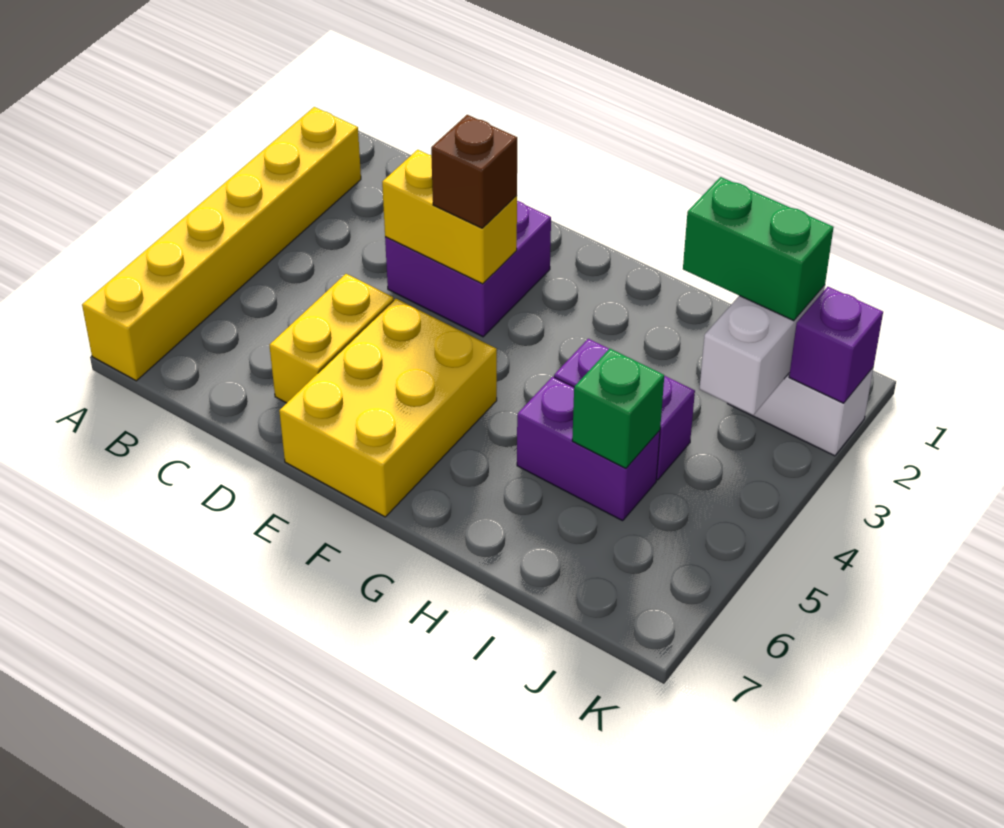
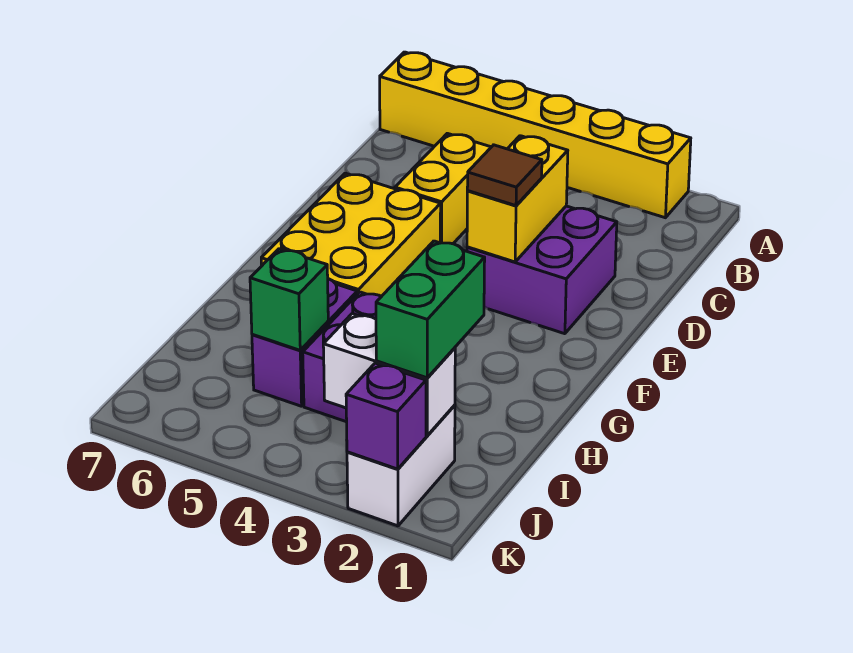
yellow brick D5:D6 level 1 -> yellow brick C5:D5 level 1
brown brick E3 level 3 -> brown tile E3 level 3
yellow brick E5:F7 level 1 -> yellow brick E5:G6 level 1

